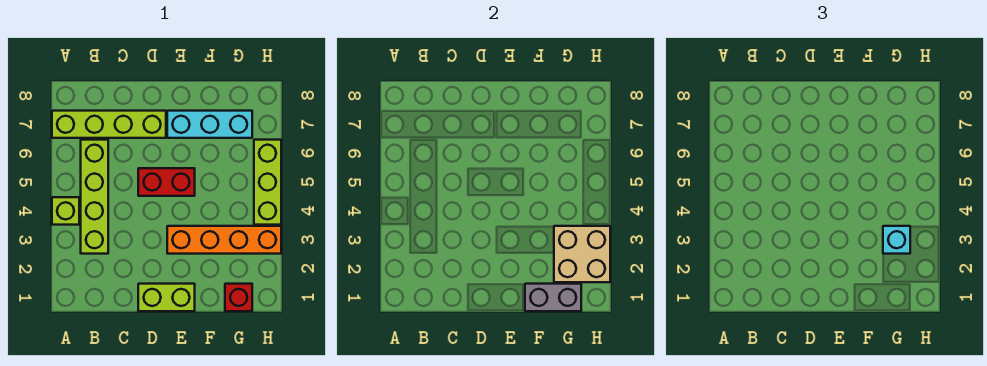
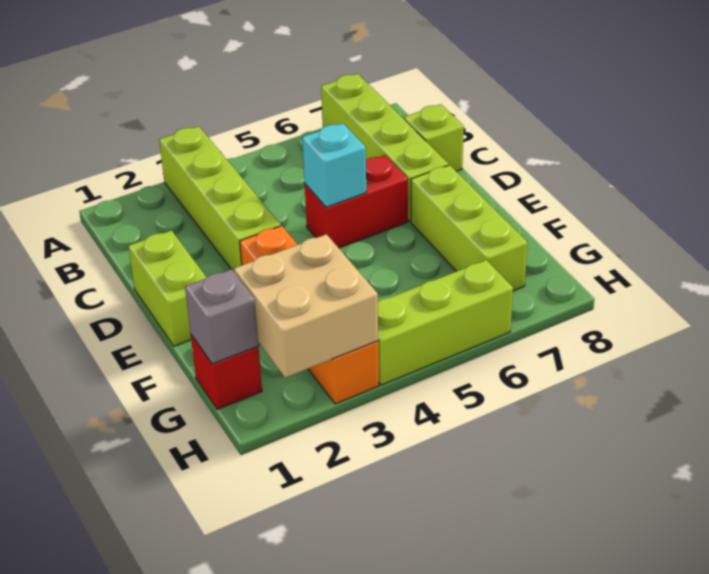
lime brick A4 level 1 -> lime brick C8 level 1
lime brick B3:B6 level 1 -> lime brick A3:D3 level 1
red brick D5:E5 level 1 -> red brick D5:D6 level 1
cyan brick E7:G7 level 1 -> lime brick E7:G7 level 1
grey brick F1:G1 level 2 -> grey brick G1 level 2
cyan brick G3 level 3 -> cyan brick D5 level 2

